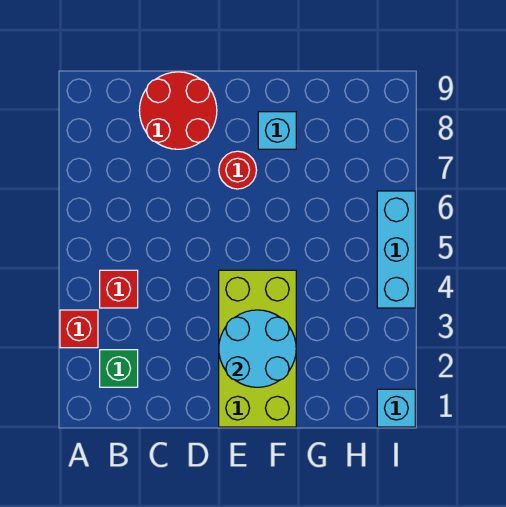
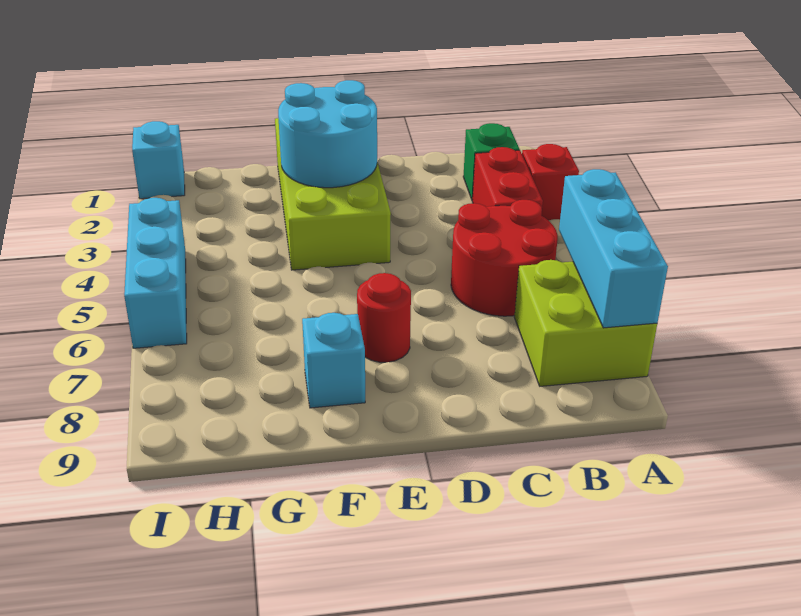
none -> cyan brick A6:A8 level 2
none -> lime brick A7:B8 level 1
red brick B4 level 1 -> red brick B3:B4 level 1
red round brick C8:D9 level 1 -> red round brick B5:C6 level 1

